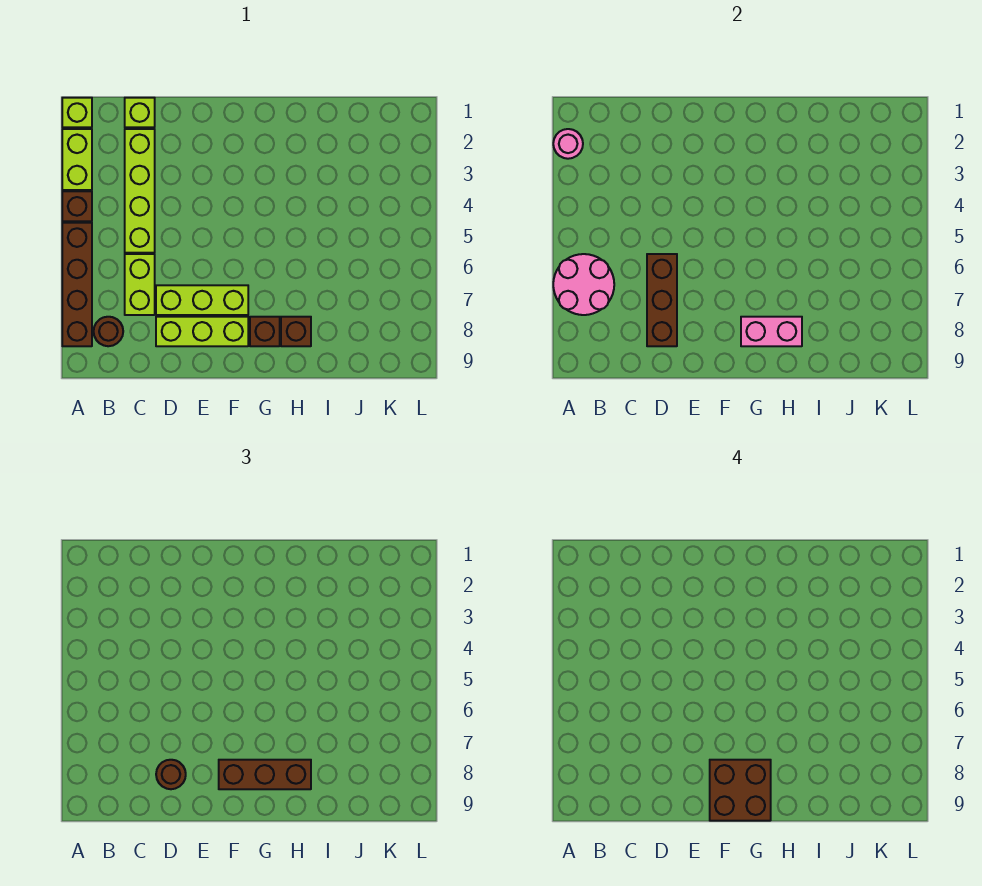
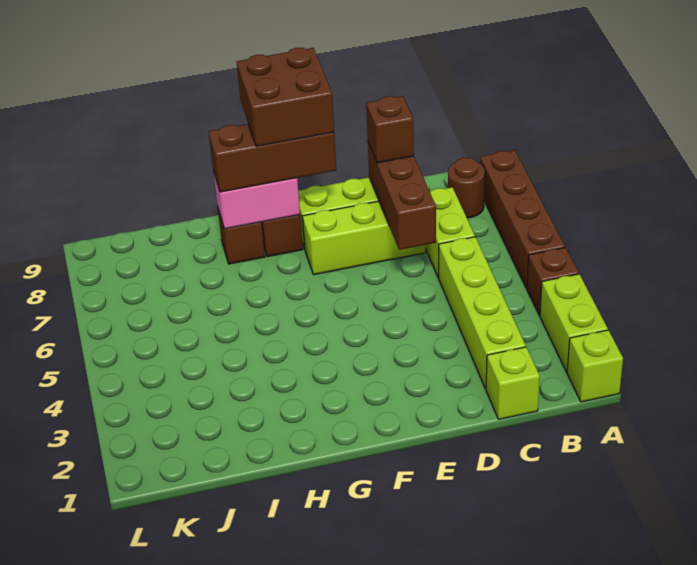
pink round brick A2 level 2 -> none
pink round brick A6:B7 level 2 -> none
brown round brick D8 level 3 -> brown brick D8 level 3

